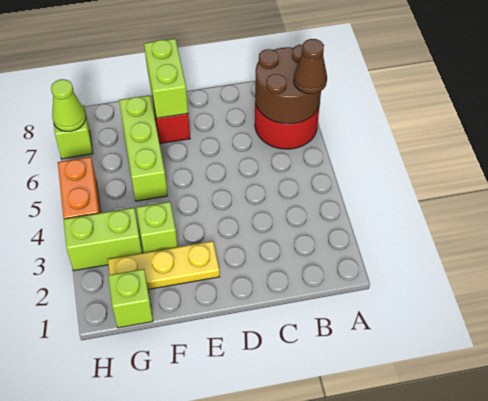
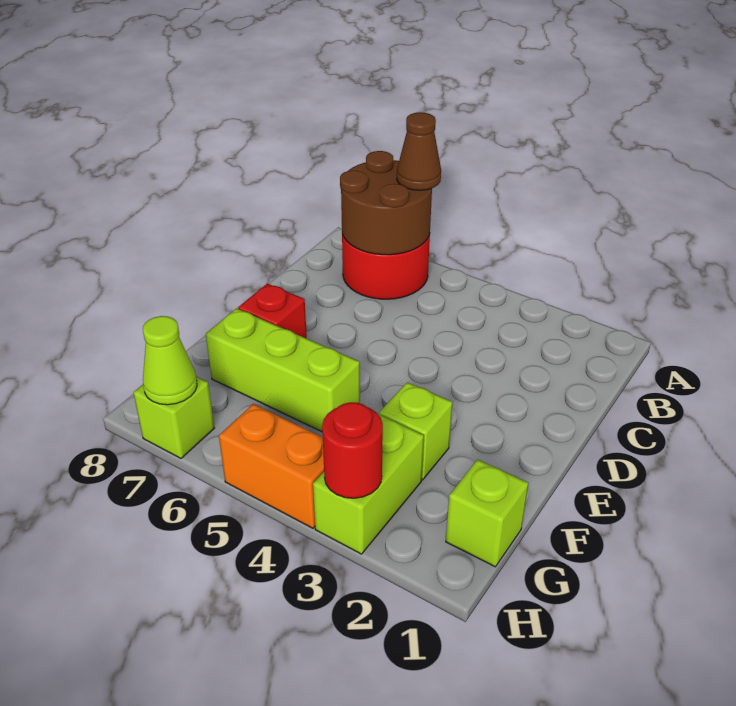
yellow plate E2:G2 level 1 -> none
lime brick E7:E8 level 2 -> none
none -> red round brick H3 level 2

